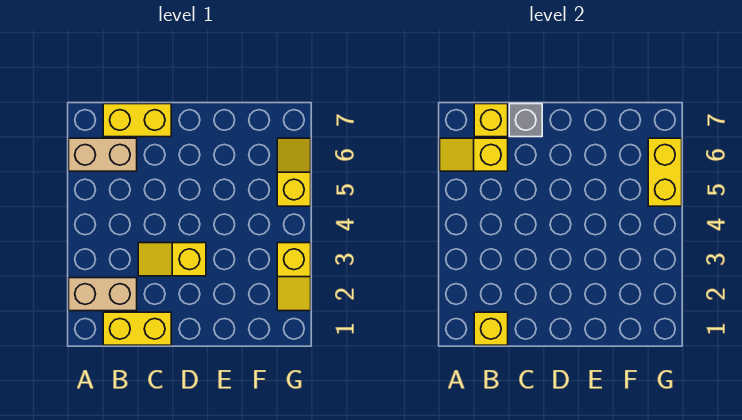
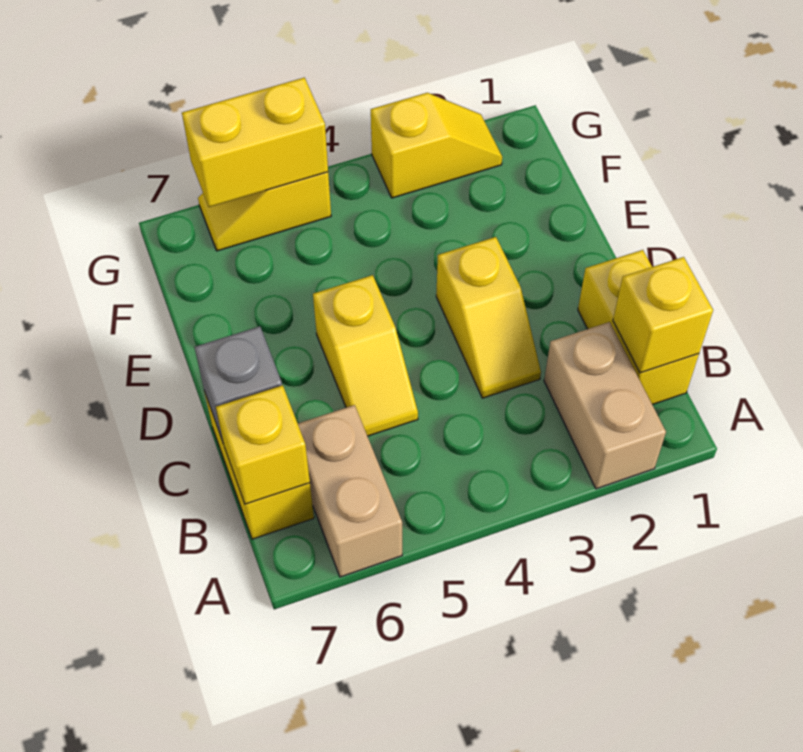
yellow slope A6:B6 level 2 top B -> yellow slope C5:D5 level 1 top D

